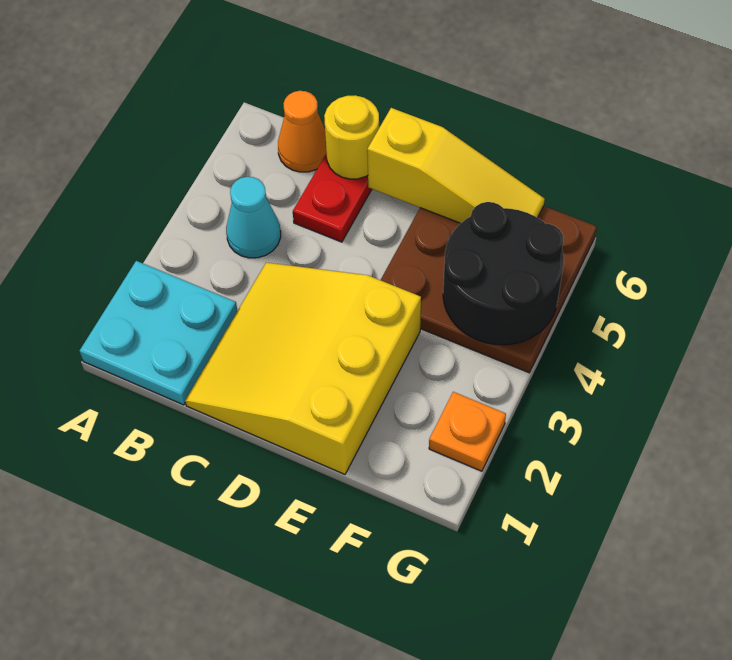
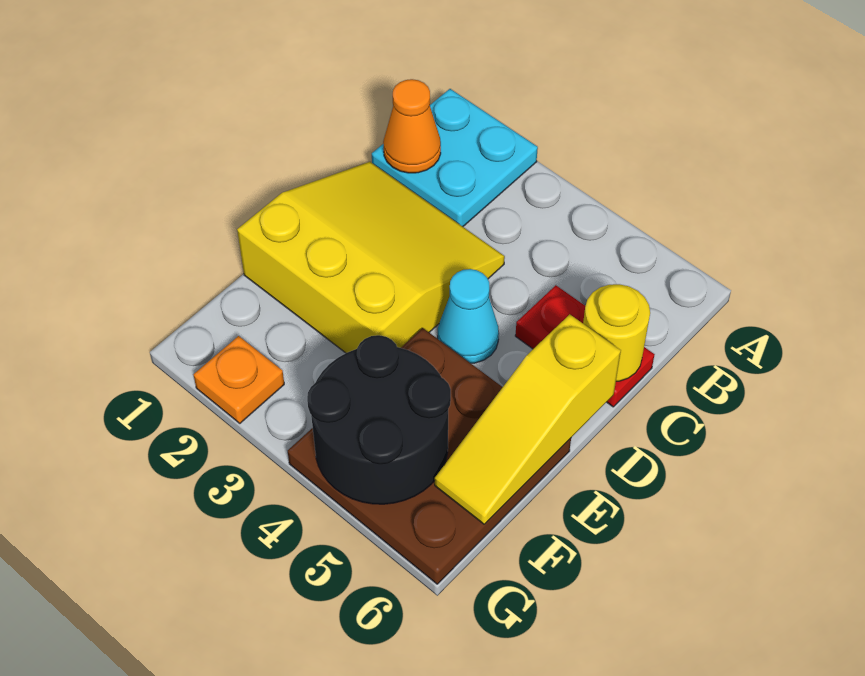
cyan cone B4 level 1 -> cyan cone D4 level 1
orange cone B6 level 1 -> orange cone B1 level 2

